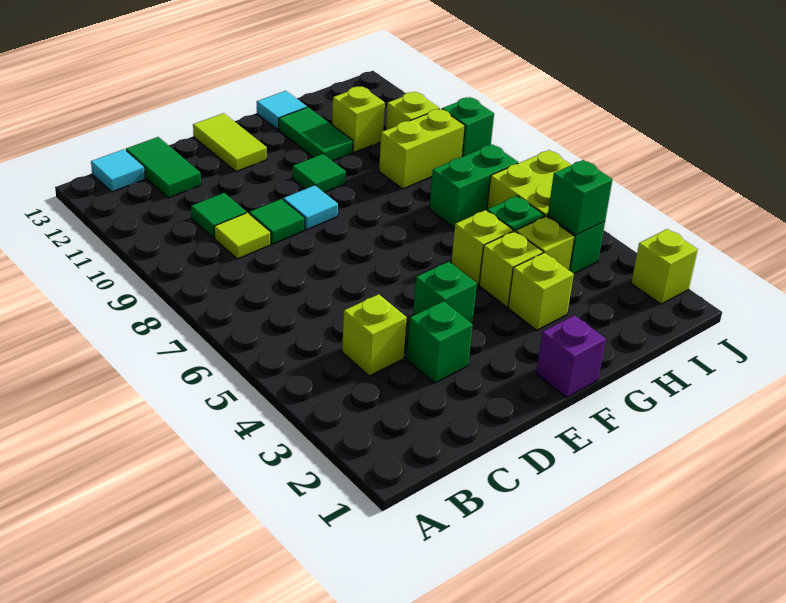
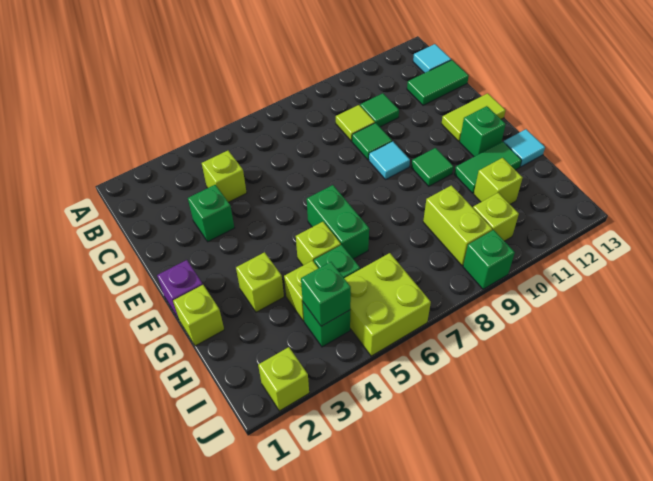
green brick E4 level 1 -> green brick F12 level 1
lime brick G4 level 1 -> lime brick G1 level 1
green brick H7:I7 level 1 -> green brick F6:G6 level 1

